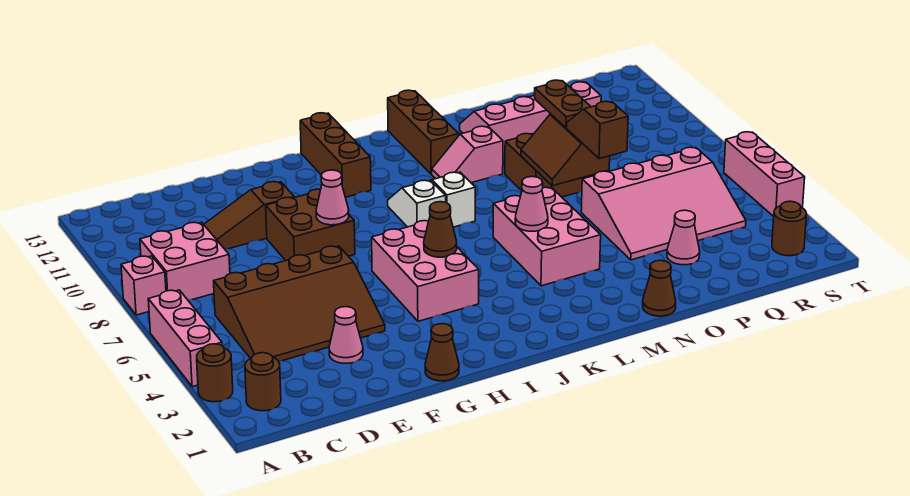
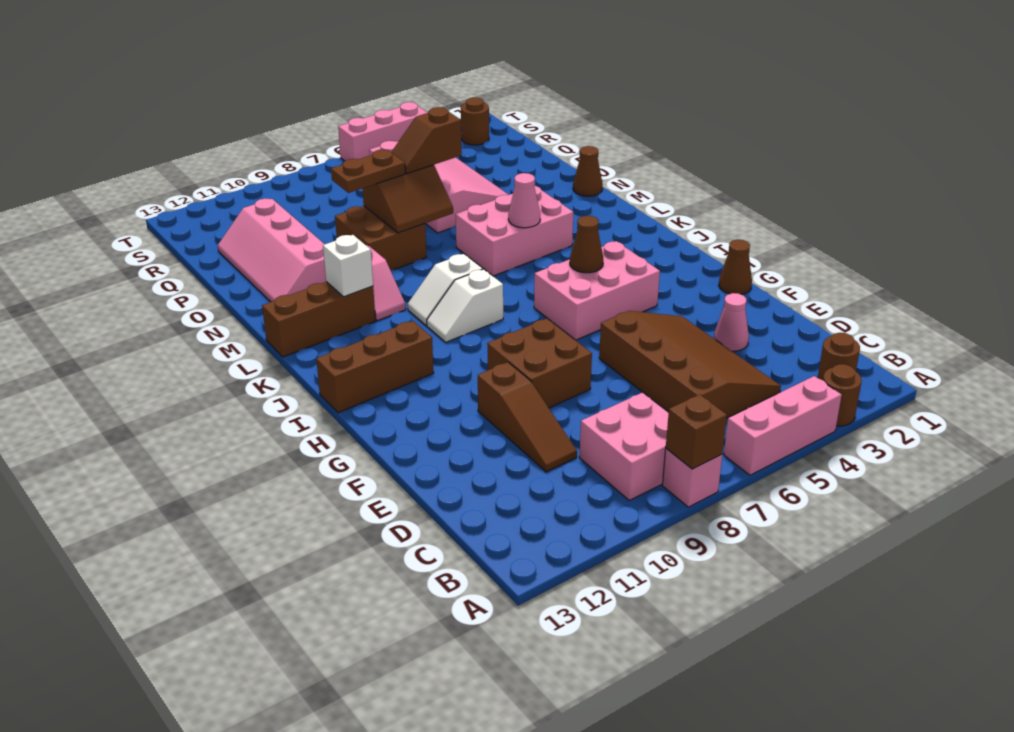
none -> brown brick A8 level 2
pink cone G8 level 2 -> none
none -> white brick L11 level 2
pink cone P3 level 1 -> none

